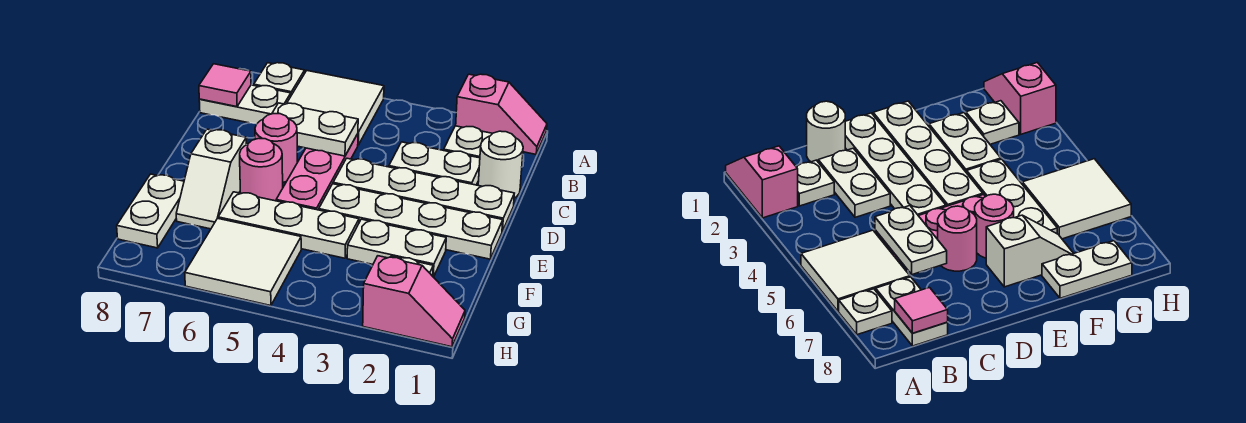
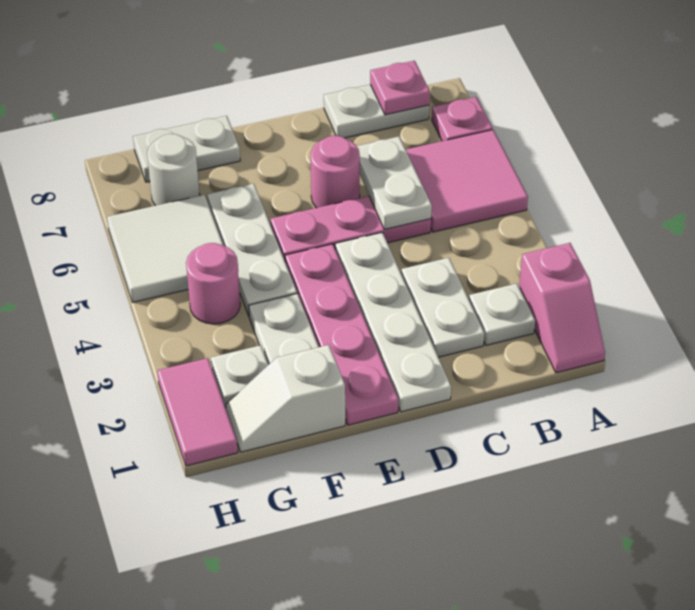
white tile A5:B6 level 1 -> pink tile A5:B6 level 1
white plate A7 level 1 -> pink plate A7 level 1
white plate B7:B8 level 1 -> white plate B8:C8 level 1
pink tile B8 level 2 -> pink plate B8 level 2
white round brick C1 level 1 -> white round brick G7 level 1
white plate E1:E4 level 1 -> pink plate E1:E4 level 1
pink round brick E6 level 1 -> pink round brick G4 level 1
white slope E7:F7 level 1 top E -> white slope F1:G1 level 1 top F
pink slope H1:H2 level 1 top 2 -> pink tile H1:H2 level 1

